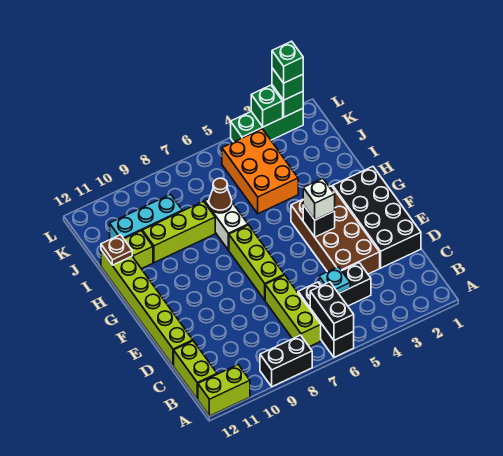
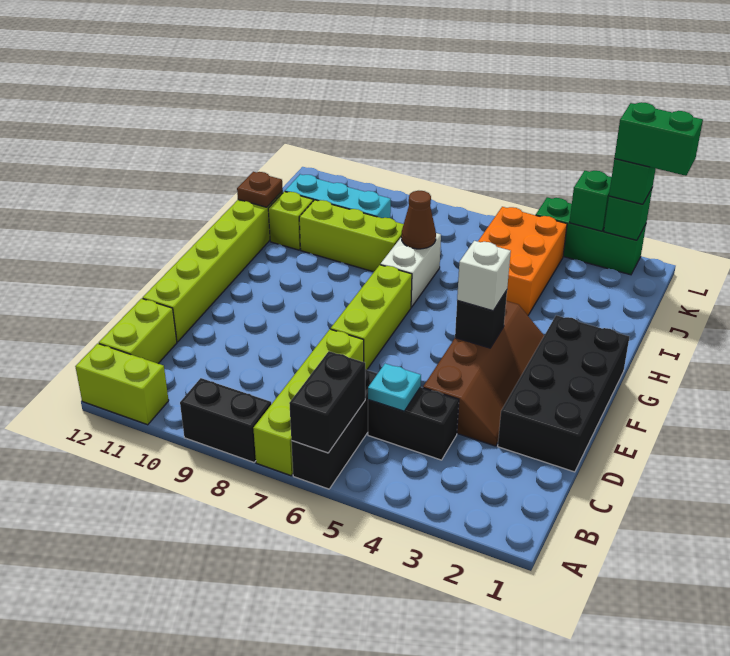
lime brick B7:D7 level 1 -> lime brick A7:D7 level 1
brown brick D3:G4 level 1 -> brown slope D3:G4 level 1 top 4
green brick L2 level 4 -> green brick L1:L2 level 4

